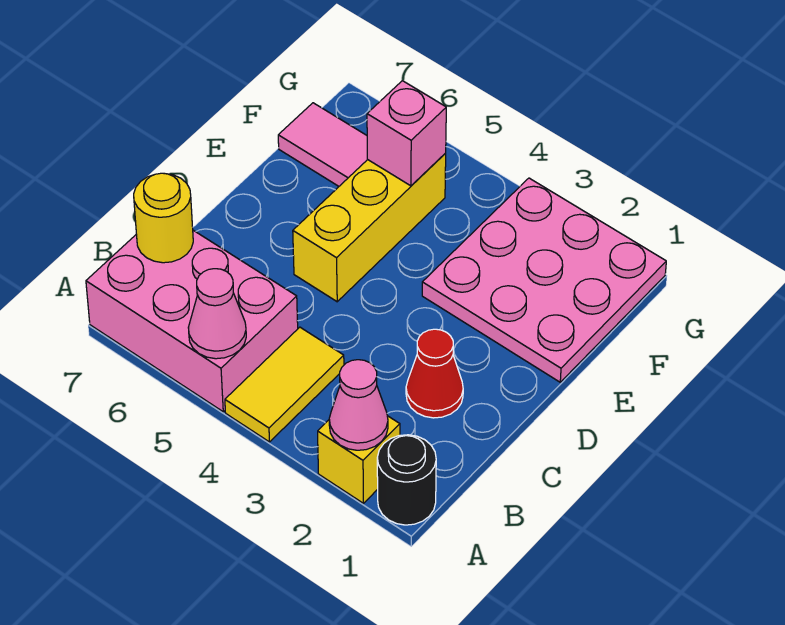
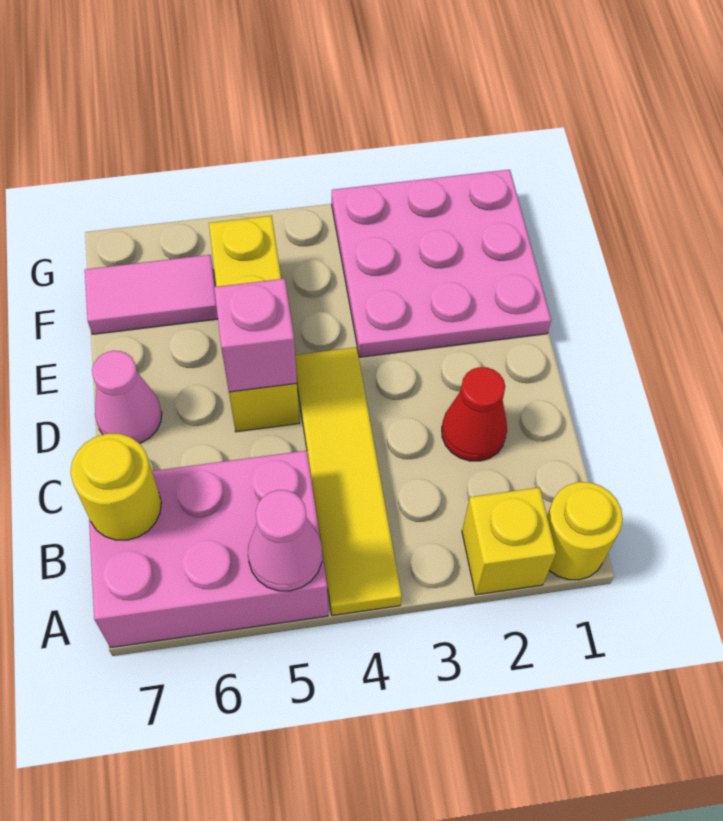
black round brick A1 level 1 -> yellow round brick A1 level 1
pink cone A2 level 2 -> pink cone D7 level 1
yellow tile A4:B4 level 1 -> yellow tile A4:D4 level 1
pink brick F5 level 2 -> pink brick D5 level 2

